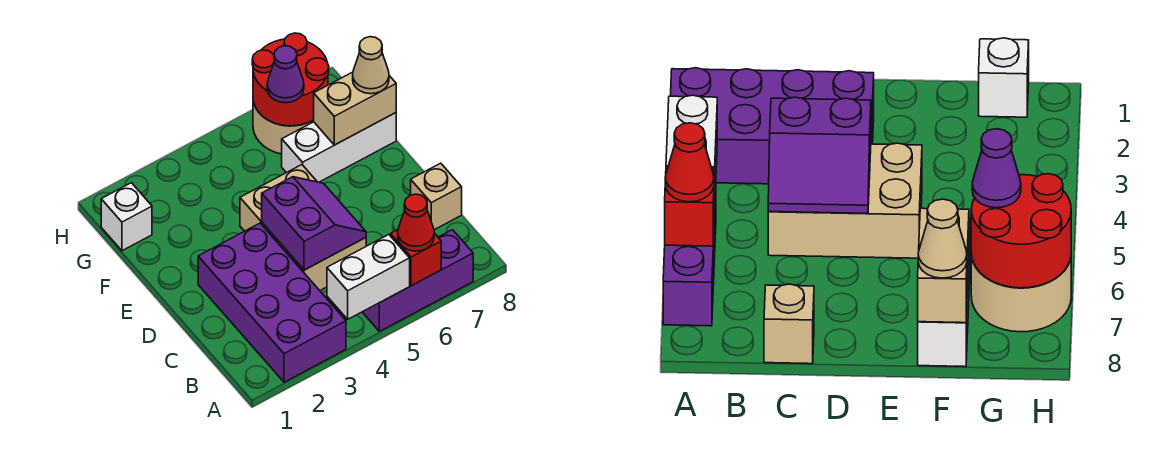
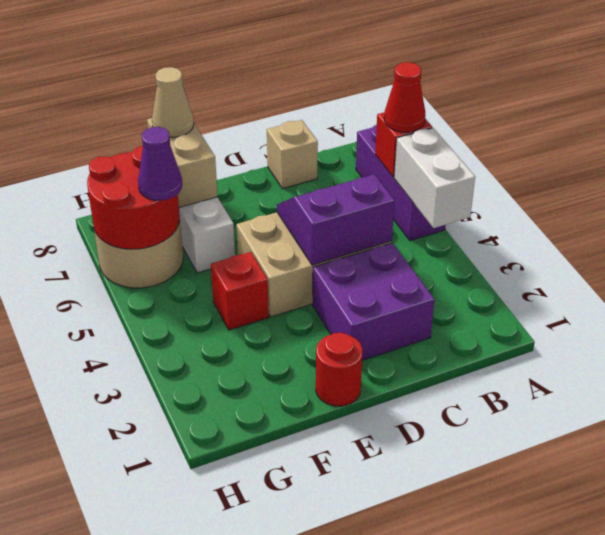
purple brick A2:D3 level 1 -> purple brick C2:D3 level 1
none -> red round brick E1 level 1
none -> red brick F4 level 1
white brick G1 level 1 -> none

